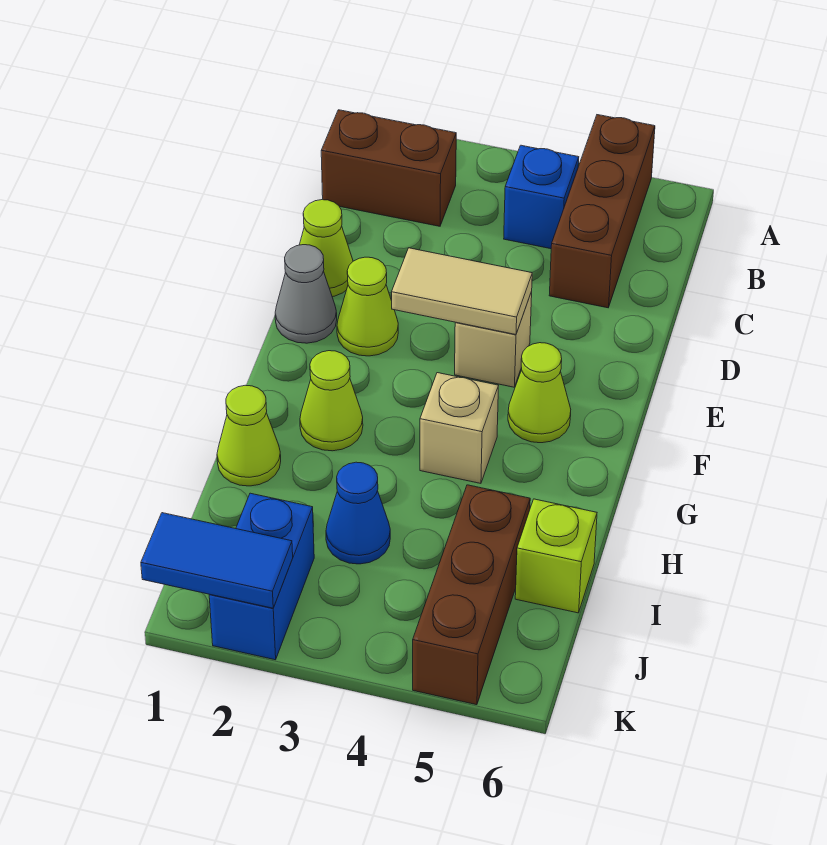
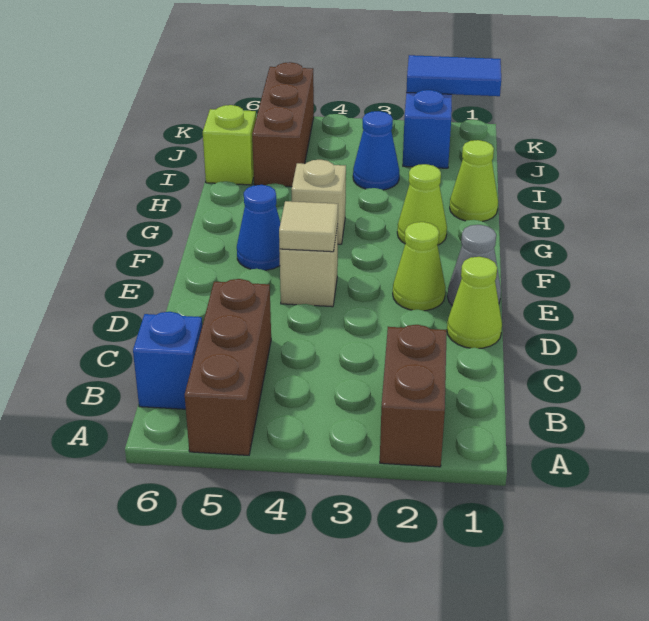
brown brick B1:B2 level 1 -> brown brick A2:B2 level 1
blue brick B4 level 1 -> blue brick B6 level 1
tan tile E3:E4 level 2 -> tan tile E4 level 2
lime cone F5 level 1 -> blue cone F5 level 1

